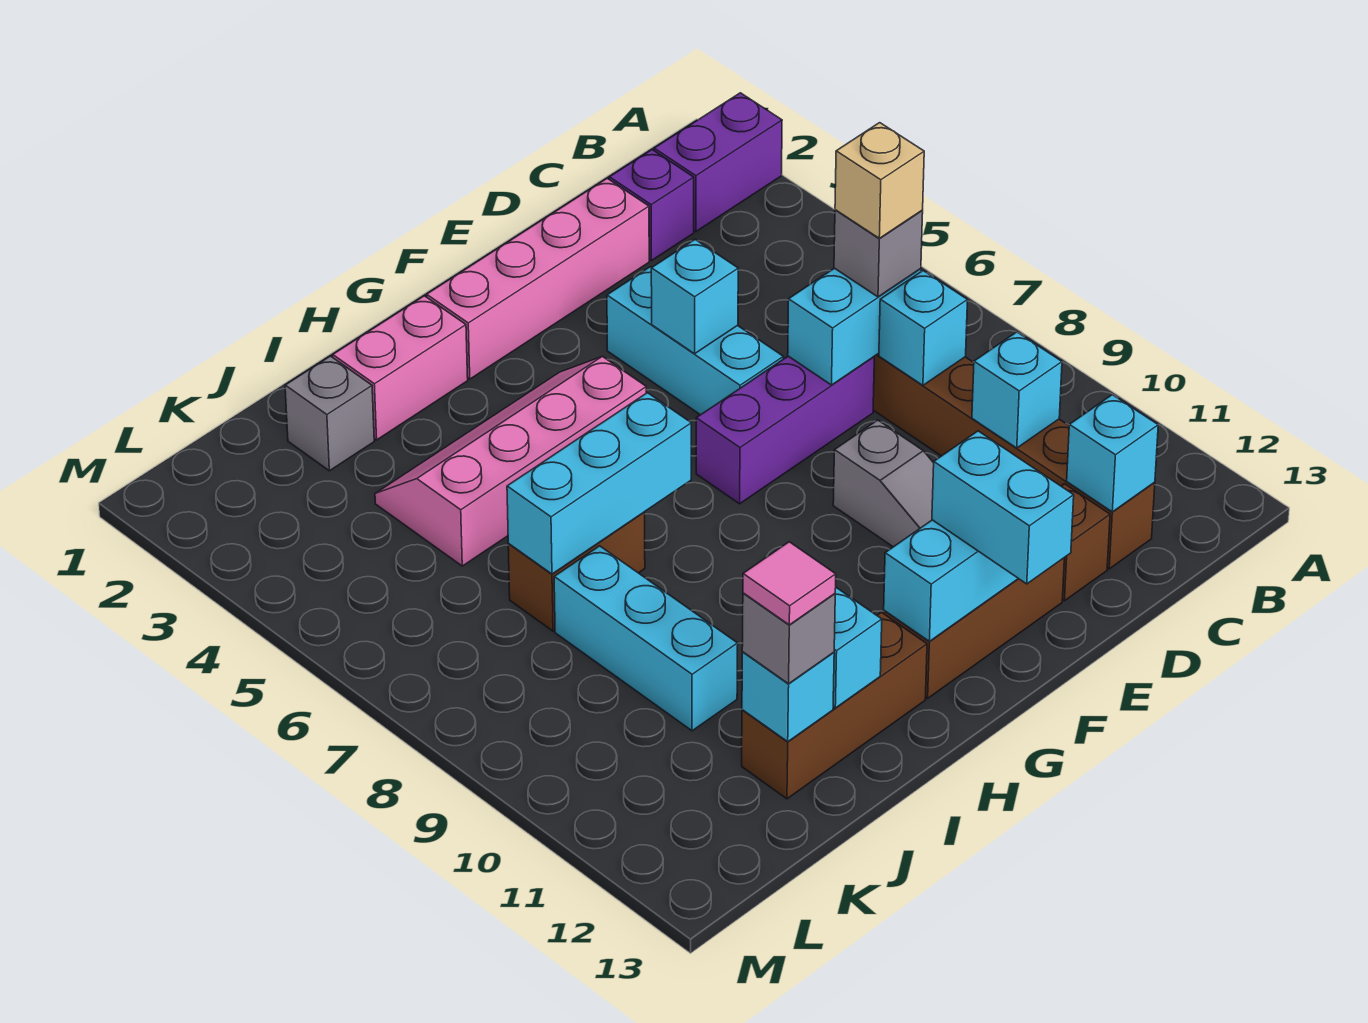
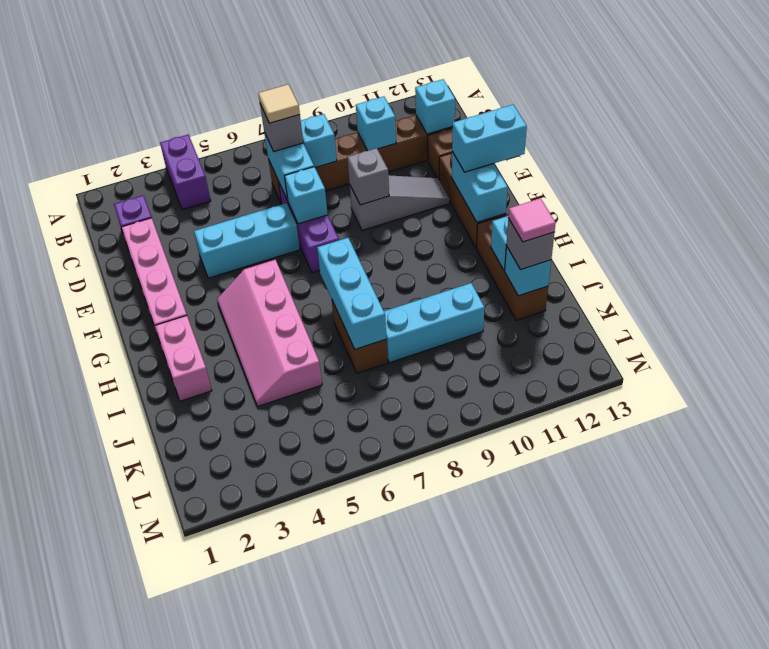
purple brick A2:B2 level 1 -> purple brick A4:B4 level 1
tan brick C7 level 4 -> tan tile C7 level 4
cyan brick E5 level 2 -> cyan brick E7 level 2
grey brick J2 level 1 -> grey brick E9 level 2

